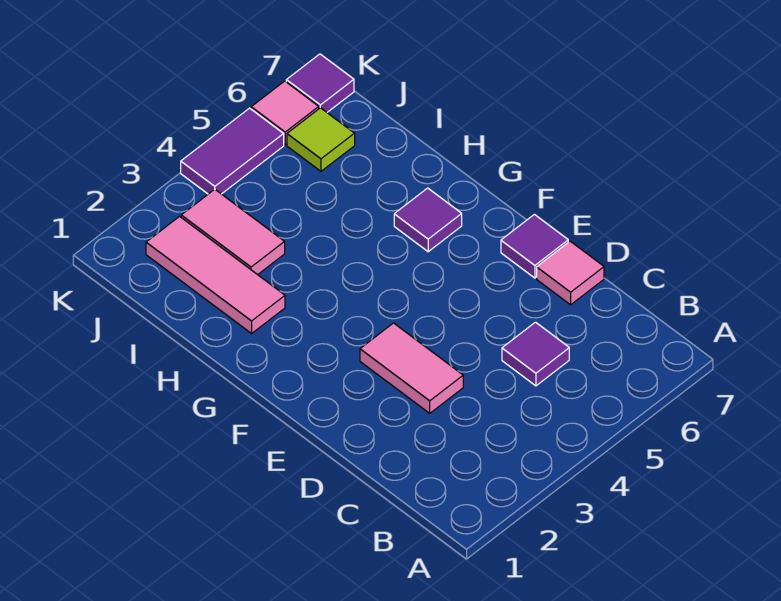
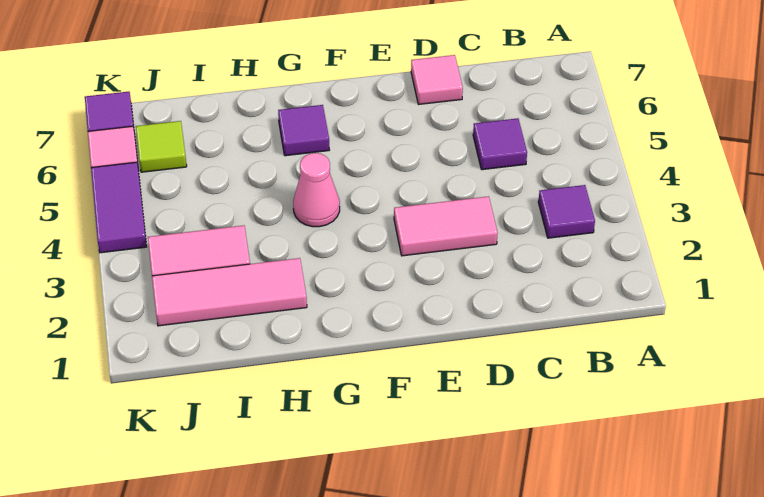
purple tile E7 level 1 -> purple tile B3 level 1
none -> pink cone G4 level 1

